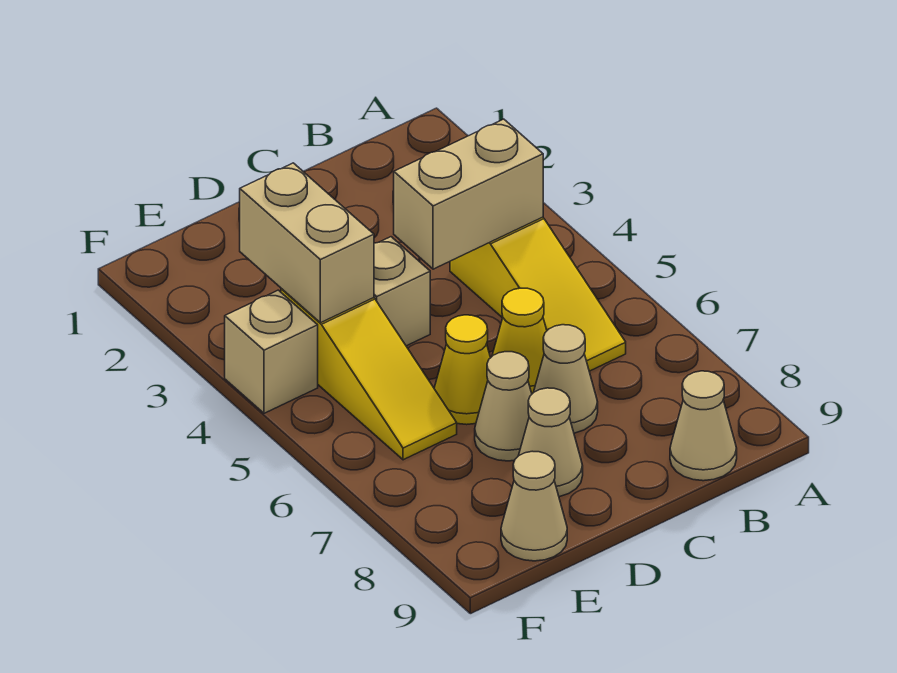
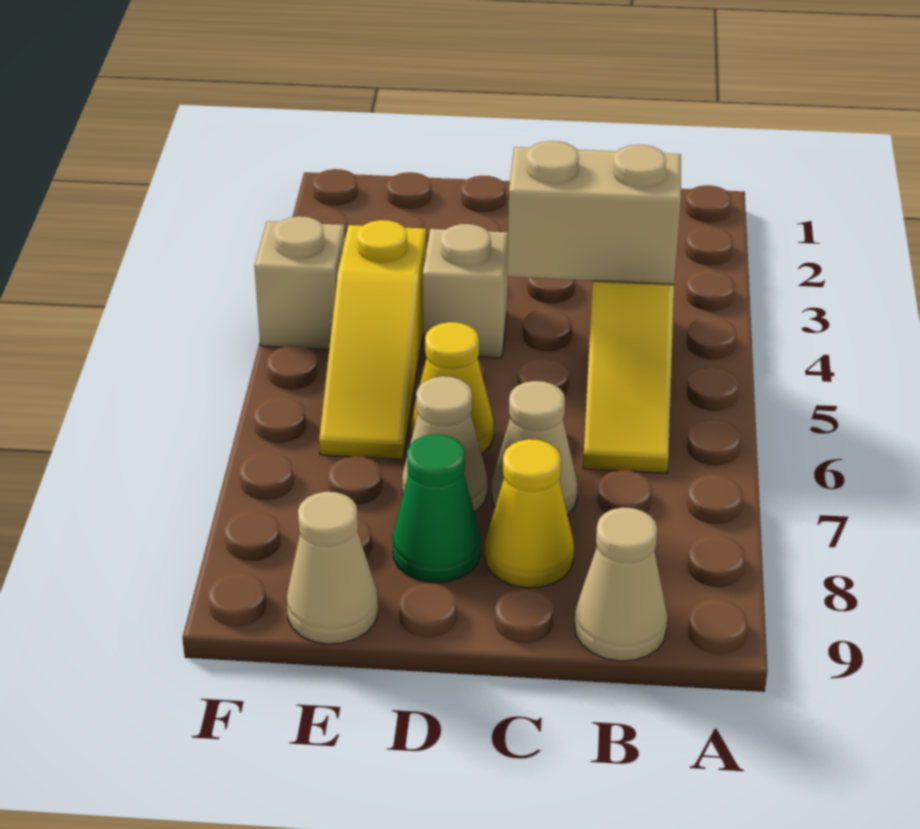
yellow cone C6 level 1 -> yellow cone C8 level 1
tan cone D8 level 1 -> green cone D8 level 1
tan brick E3:E4 level 2 -> none

